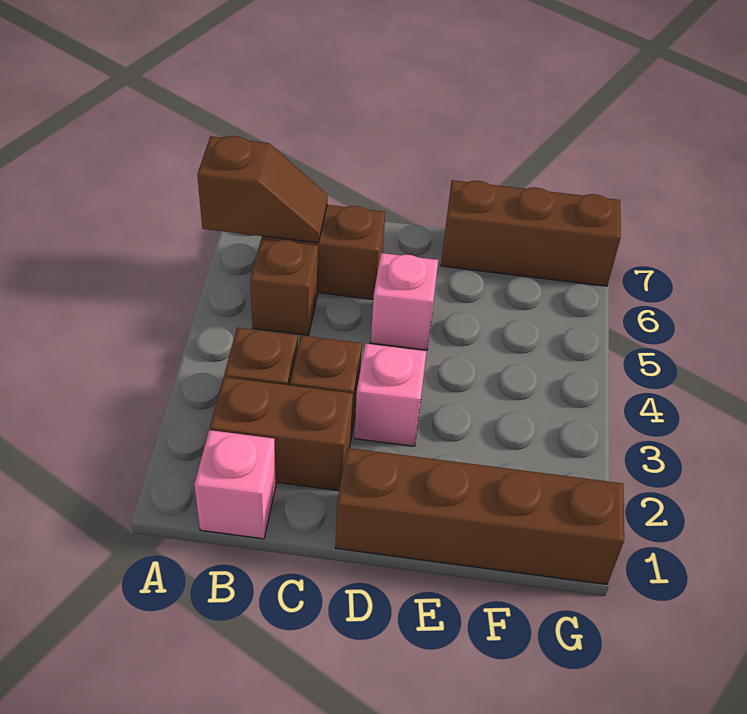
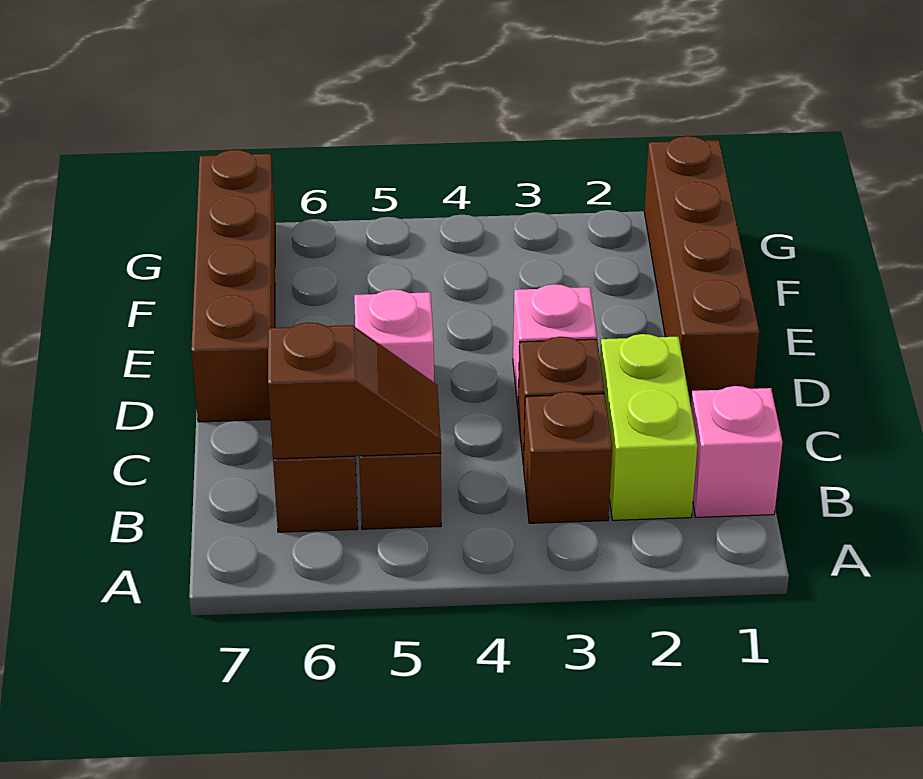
brown slope A6:B6 level 2 top A -> brown slope B5:B6 level 2 top 6
brown brick B2:C2 level 1 -> lime brick B2:C2 level 1
brown brick E7:G7 level 1 -> brown brick D7:G7 level 1

